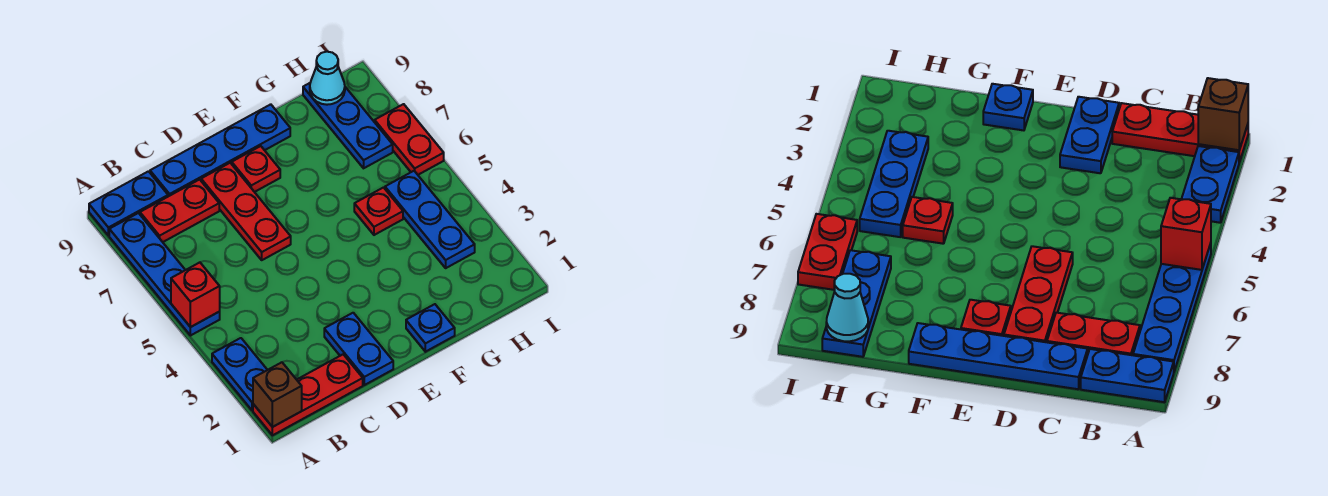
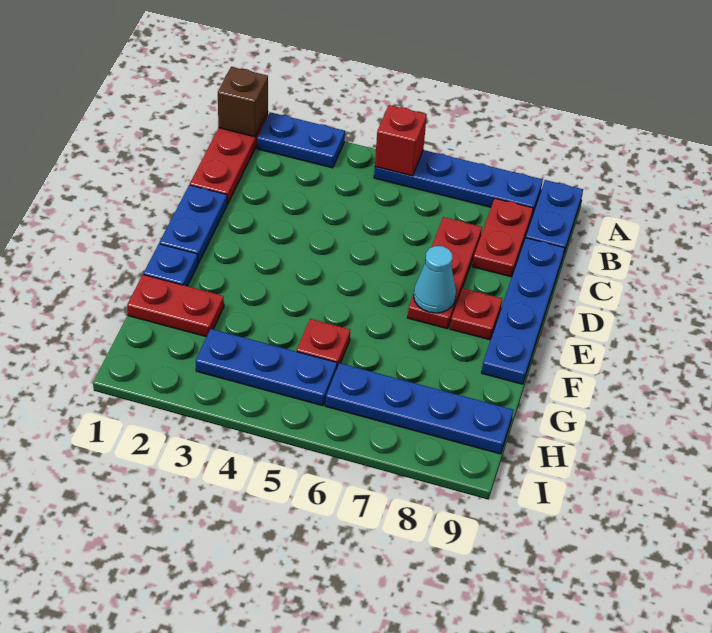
blue plate D1:D2 level 1 -> blue plate D1:E1 level 1
red plate D6:D8 level 1 -> red plate C7:E7 level 1
blue plate H7:H9 level 1 -> blue plate H6:H9 level 1
cyan cone H9 level 2 -> cyan cone E7 level 2
red plate I6:I7 level 1 -> red plate G1:G2 level 1

